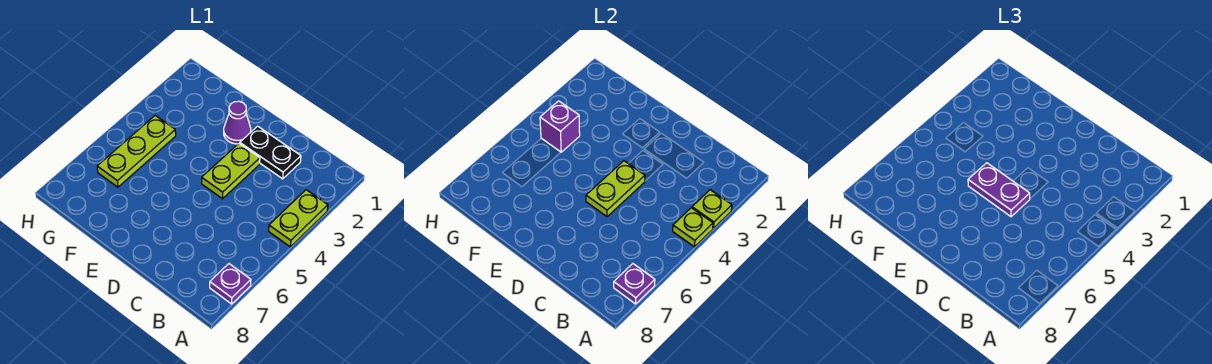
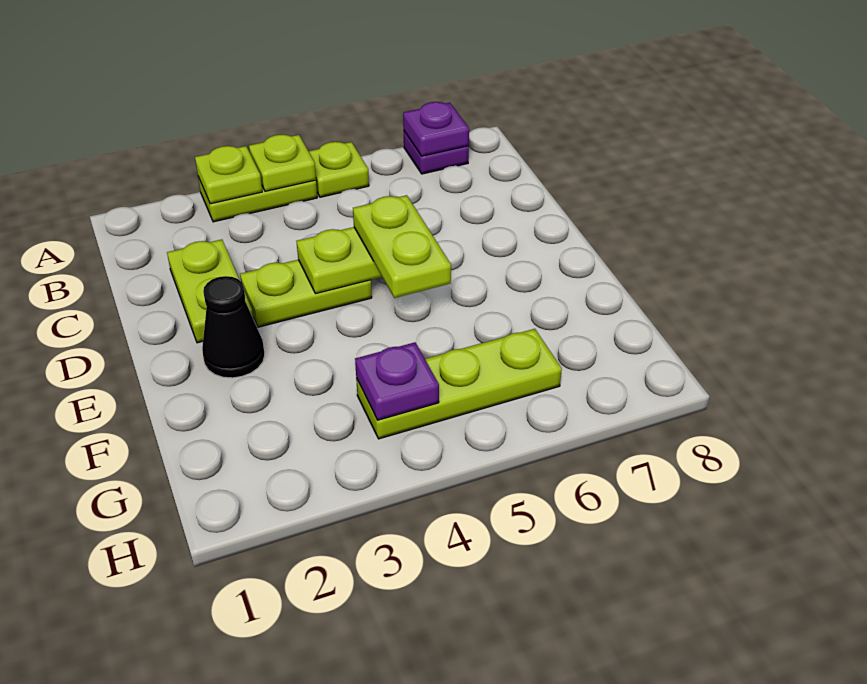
none -> lime plate A5 level 1
black plate C2:D2 level 1 -> lime plate C2:D2 level 1
purple plate D5:E5 level 3 -> lime plate D5:E5 level 3
purple cone E2 level 1 -> black cone E2 level 1
purple brick G4 level 2 -> purple plate G4 level 2

